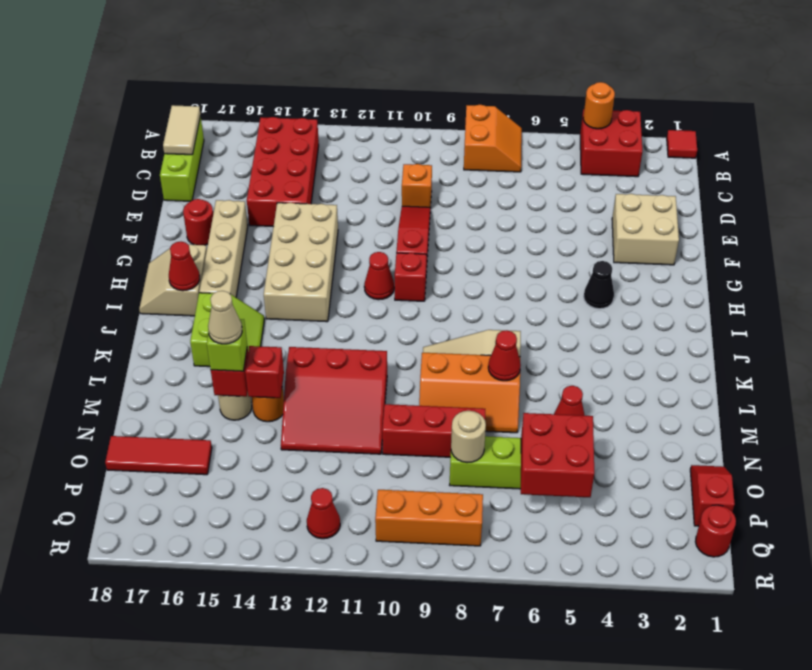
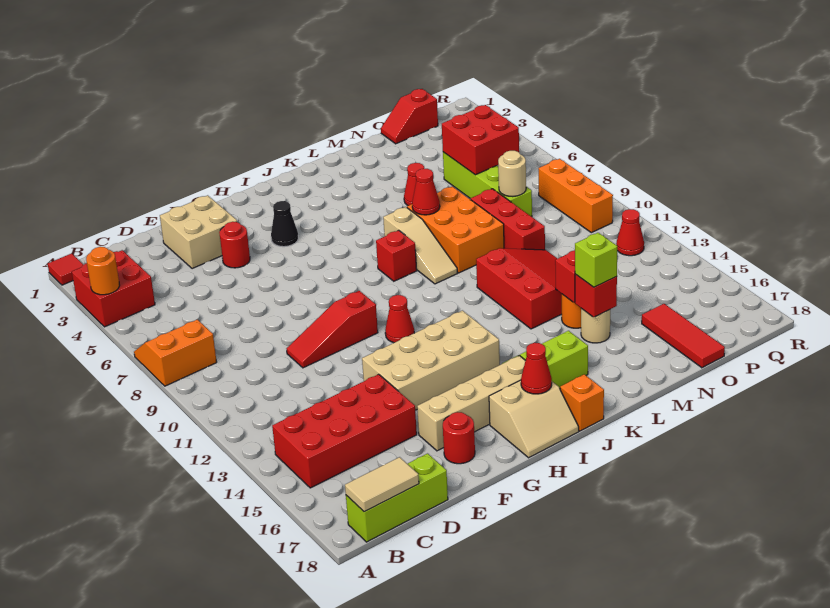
orange brick D10 level 1 -> orange brick J18 level 1
red brick H10 level 1 -> red brick J8 level 1
orange slope L7:M9 level 1 top L -> orange brick L7:M9 level 1
tan cone M15 level 4 -> none
red round brick Q1 level 1 -> red round brick F4 level 1

